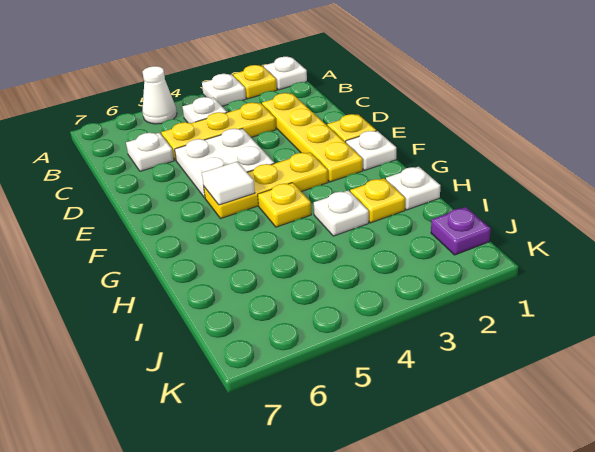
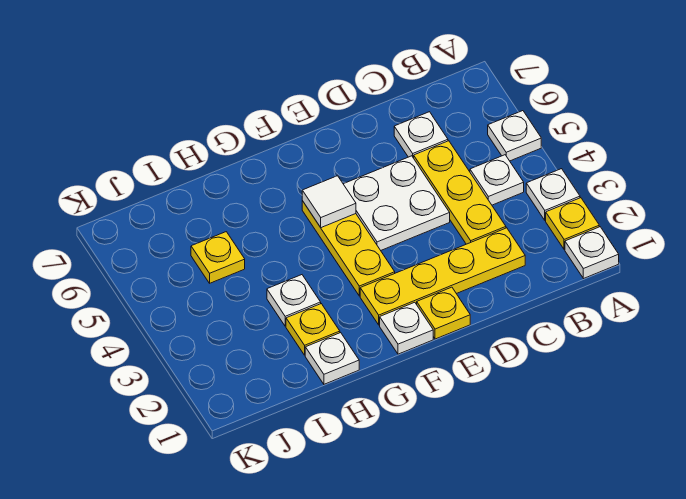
white cone A5 level 1 -> white plate A5 level 1
yellow plate G4 level 1 -> yellow plate I5 level 1
purple plate J1 level 1 -> none

